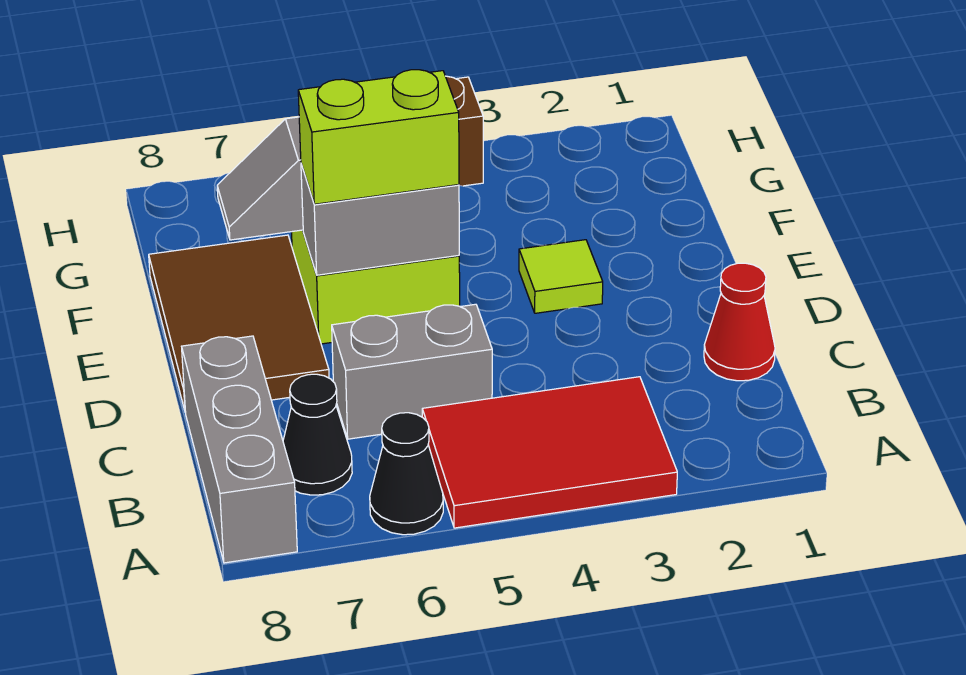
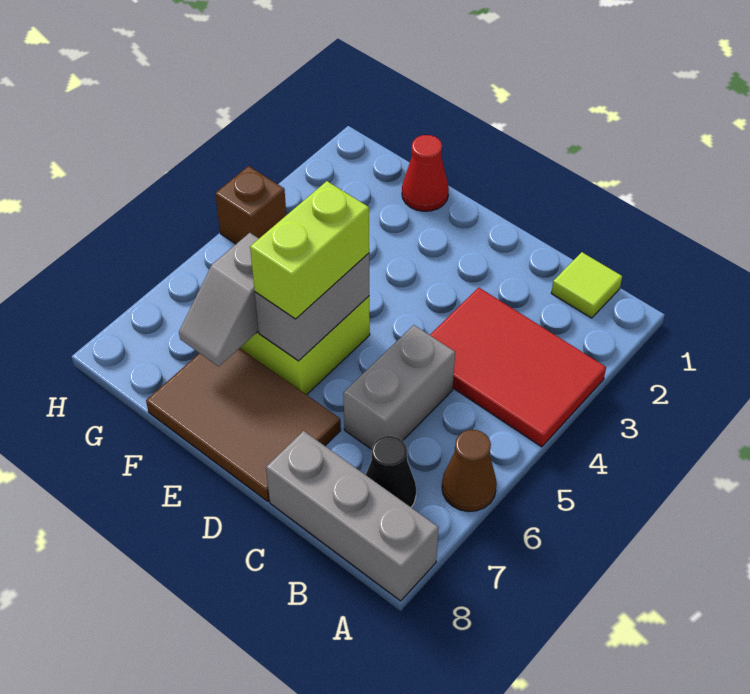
red tile A3:B5 level 1 -> red tile A3:C4 level 1
black cone A6 level 1 -> brown cone A6 level 1
red cone C1 level 1 -> red cone F1 level 1
lime tile E3 level 1 -> lime tile B1 level 1

